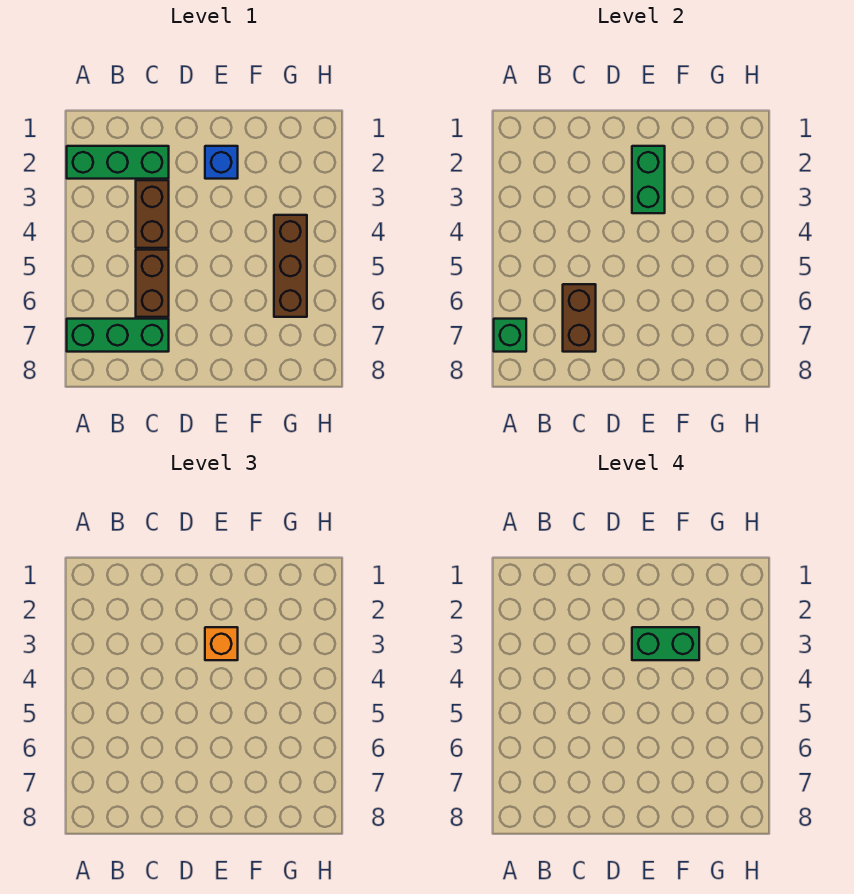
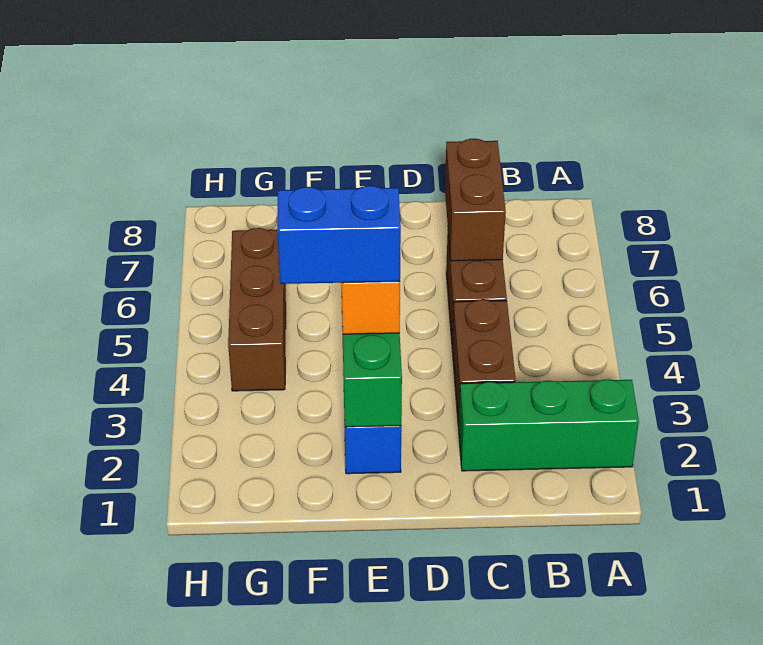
green brick A7:C7 level 1 -> none
green brick A7 level 2 -> none
green brick E3:F3 level 4 -> blue brick E3:F3 level 4

